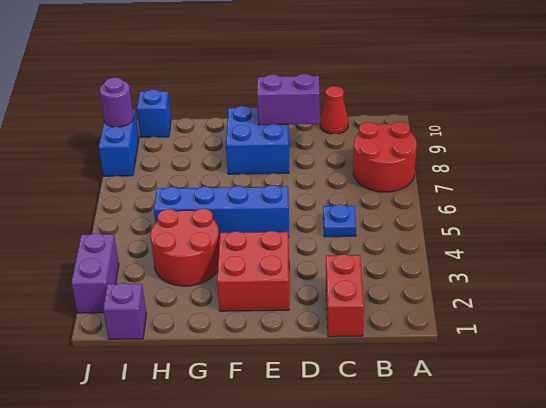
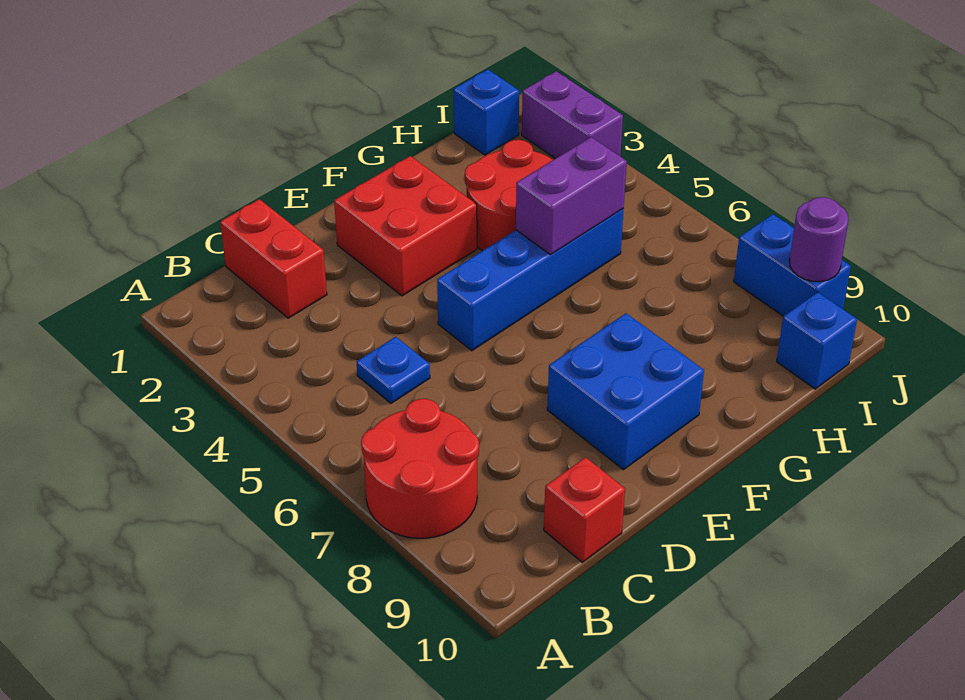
red cone C10 level 1 -> red brick C10 level 1
purple brick D9:E9 level 2 -> purple brick G5:H5 level 2
purple brick I1 level 1 -> blue brick I1 level 1

